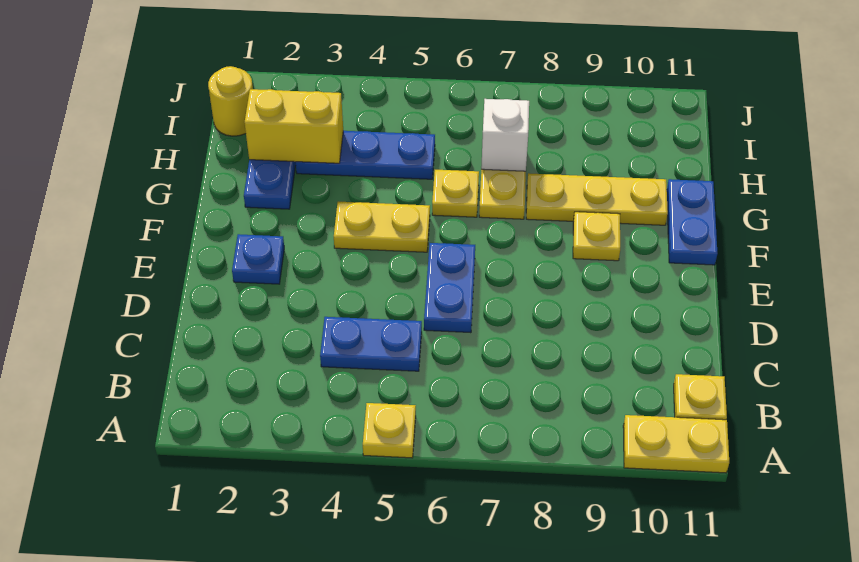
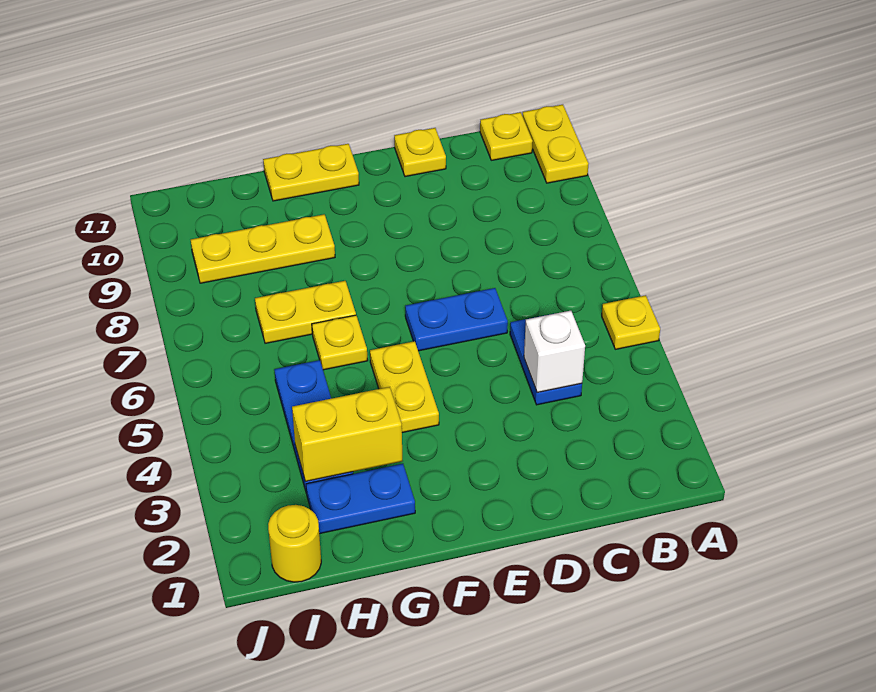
blue plate E2 level 1 -> none
yellow plate F9 level 1 -> yellow plate D11 level 1
blue plate F11:G11 level 1 -> yellow plate F11:G11 level 1
yellow plate G8:G10 level 1 -> yellow plate G9:I9 level 1
yellow brick H2:H3 level 2 -> yellow brick G3:H3 level 2
white brick H7 level 2 -> white brick C4 level 2

